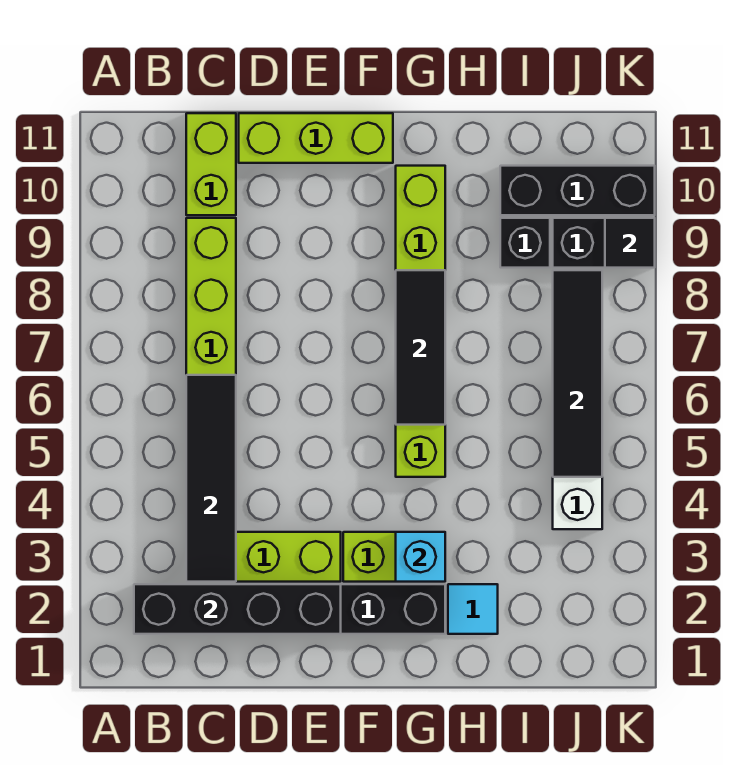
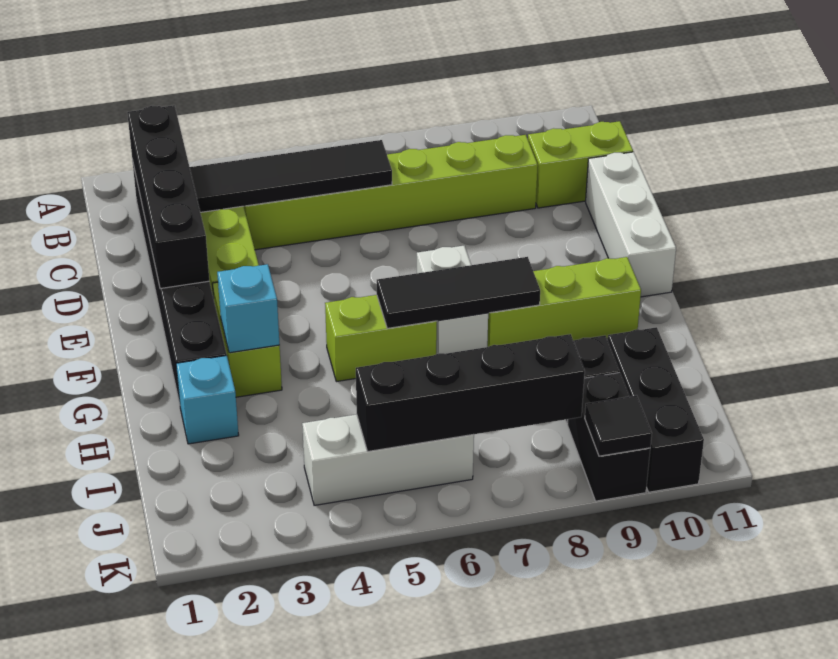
lime brick D11:F11 level 1 -> white brick D11:F11 level 1
none -> white brick F7:G7 level 1
cyan tile H2 level 1 -> cyan brick H2 level 1
black tile J5:J8 level 2 -> black brick J5:J8 level 2

